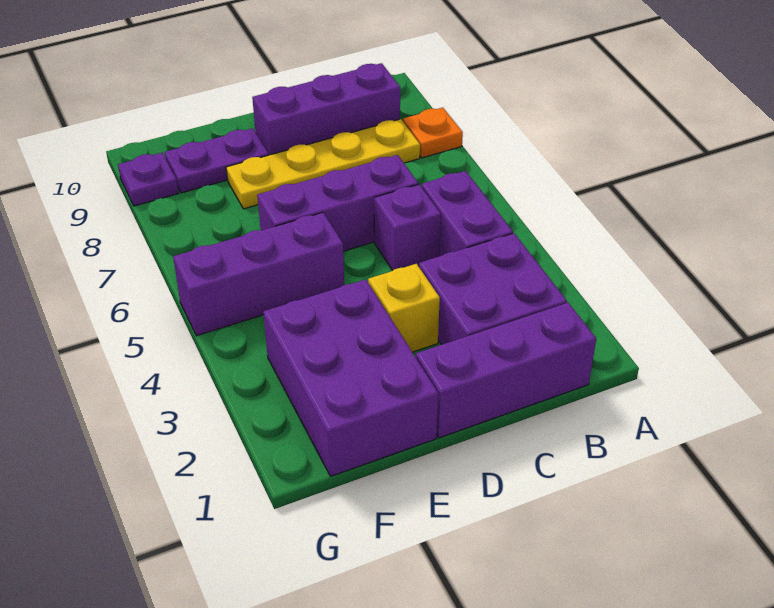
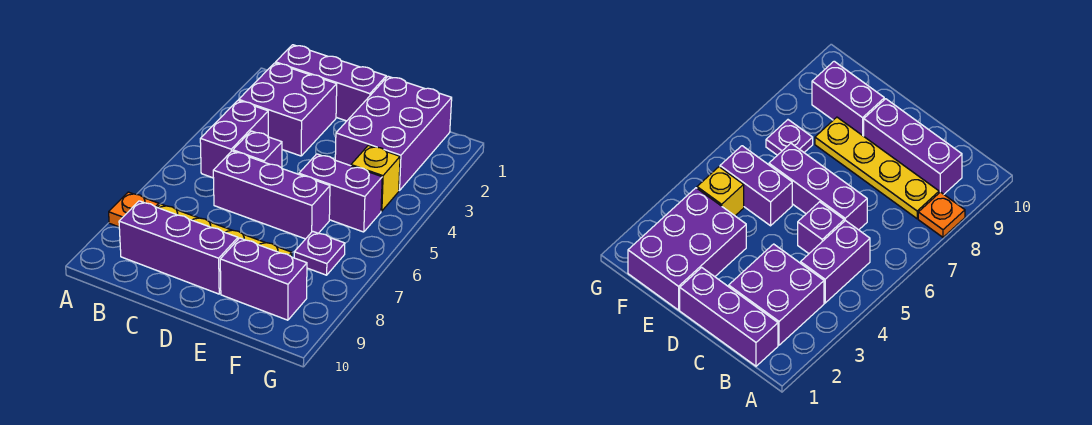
yellow brick D3 level 1 -> yellow brick F4 level 1
purple brick E5:G5 level 1 -> purple brick E5:F5 level 1
purple plate E9:F9 level 1 -> purple brick E9:F9 level 1
purple plate G9 level 1 -> purple plate F7 level 1

